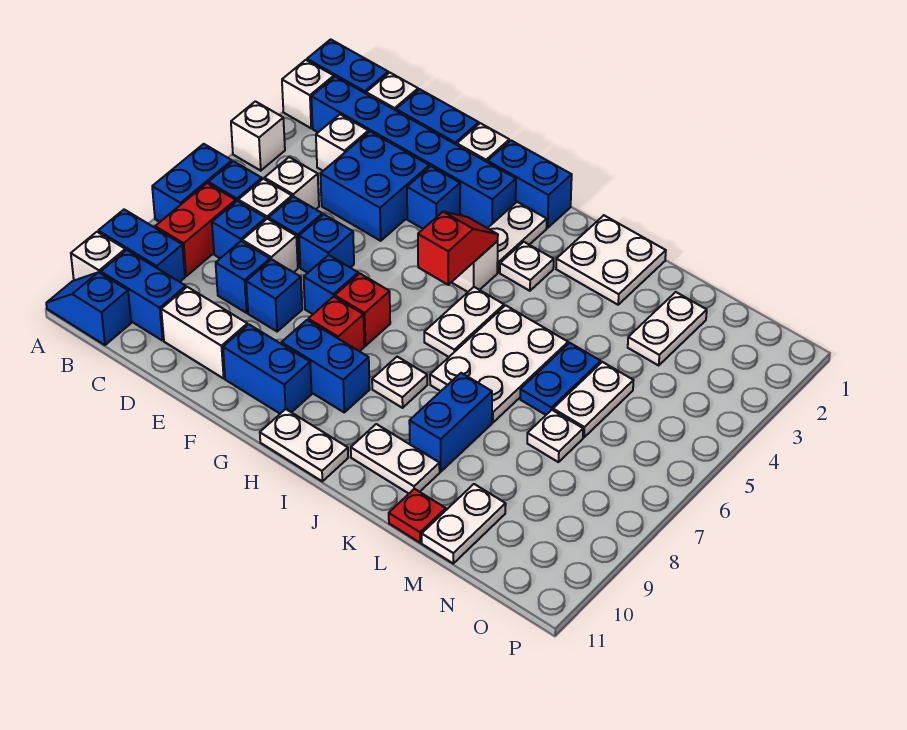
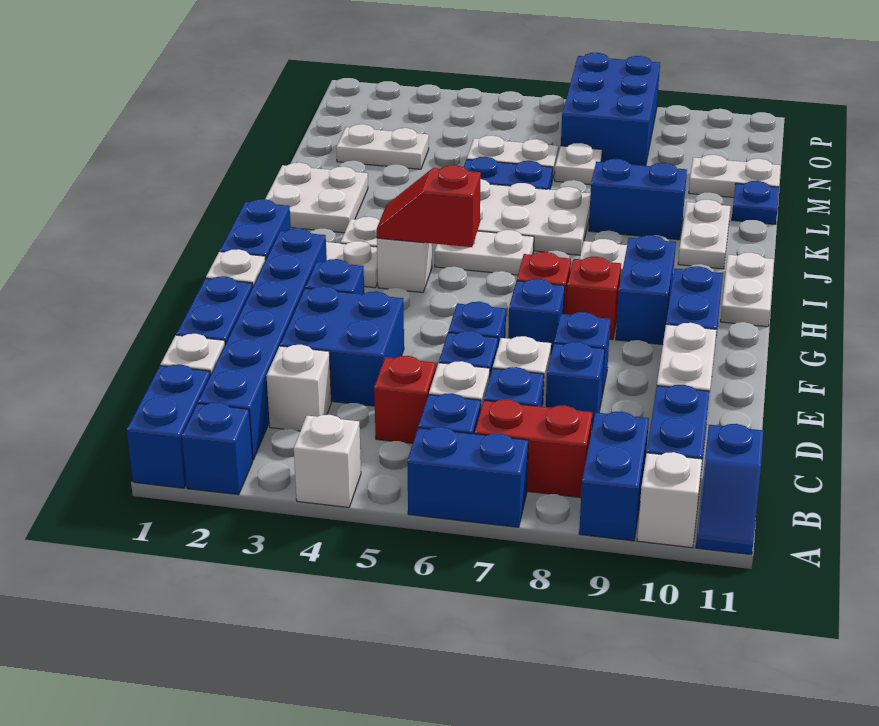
white brick A2 level 1 -> blue brick A2 level 1
white brick C5 level 1 -> red brick C5 level 1
red plate L11 level 1 -> blue plate L11 level 1
none -> blue brick N7:P8 level 1

